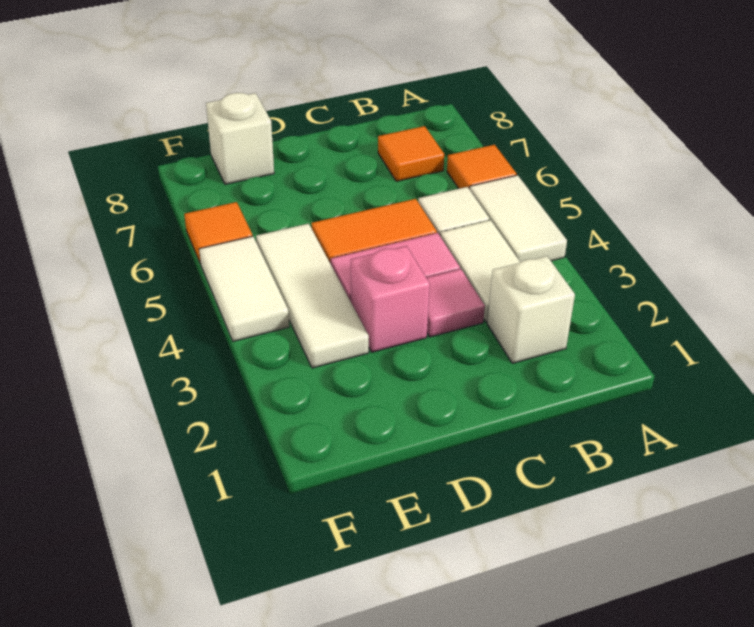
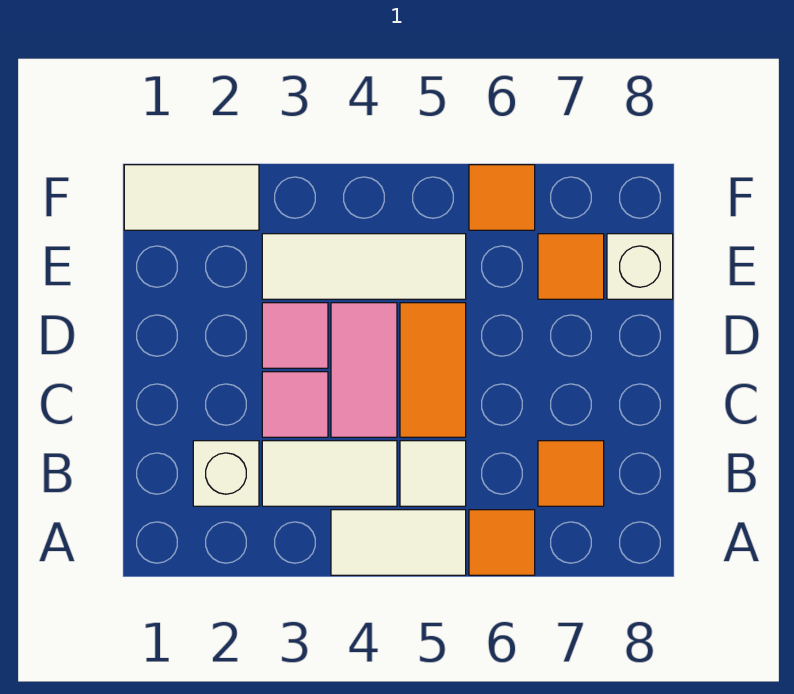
pink brick D3 level 1 -> pink tile D3 level 1
none -> orange tile E7 level 1
white tile F4:F5 level 1 -> white tile F1:F2 level 1

